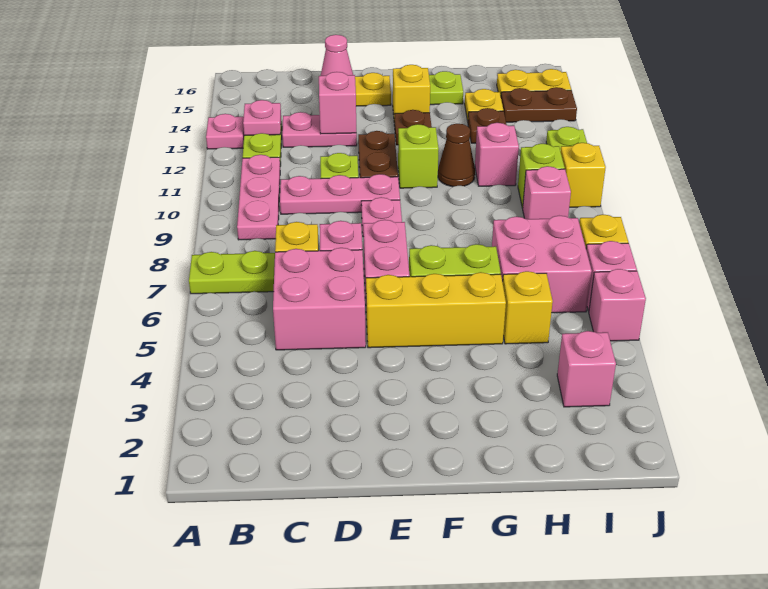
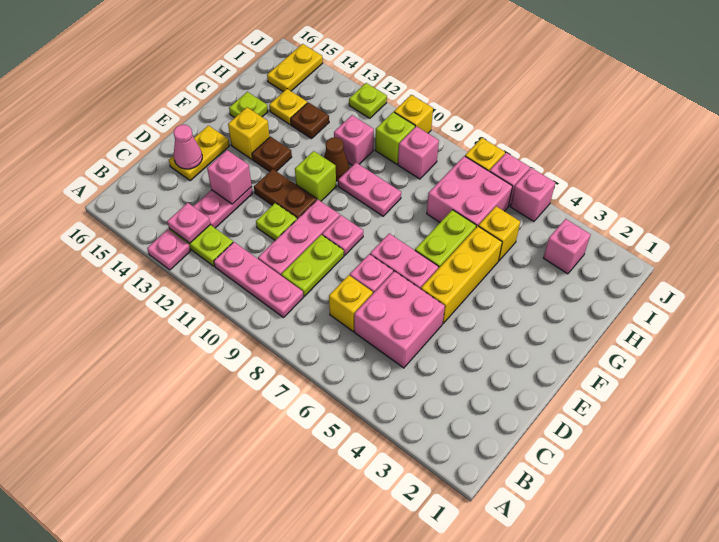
lime plate A7:B7 level 1 -> lime plate C9:D9 level 1
none -> pink plate G9:G10 level 1
brown plate I14:J14 level 1 -> none

